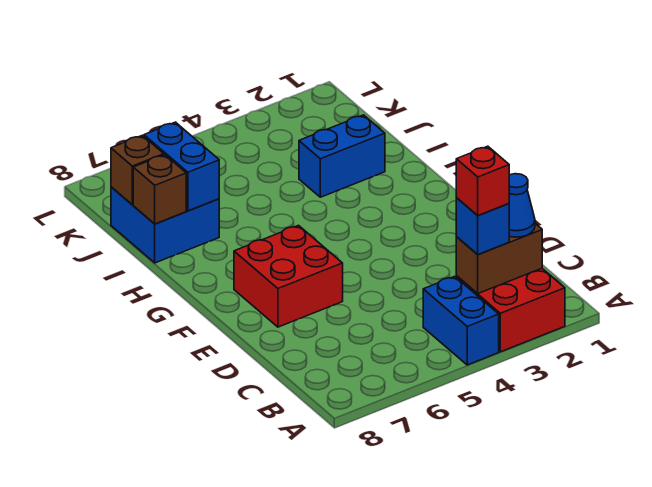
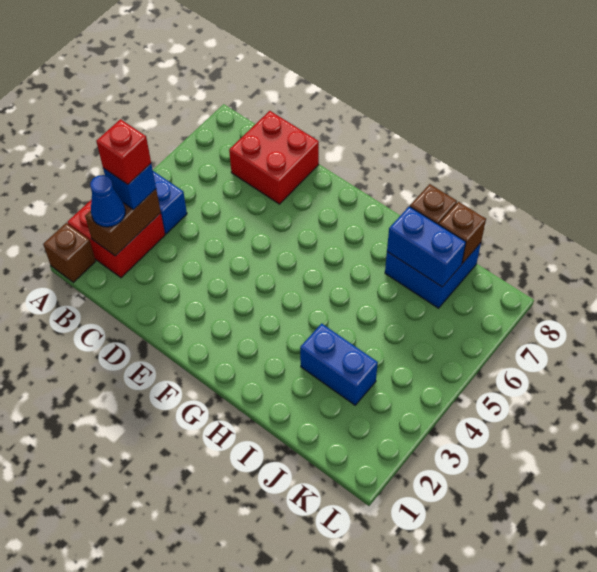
none -> brown brick A1 level 1
red brick E6:F7 level 1 -> red brick C7:D8 level 1
blue brick I2:I3 level 1 -> blue brick I3:J3 level 1

